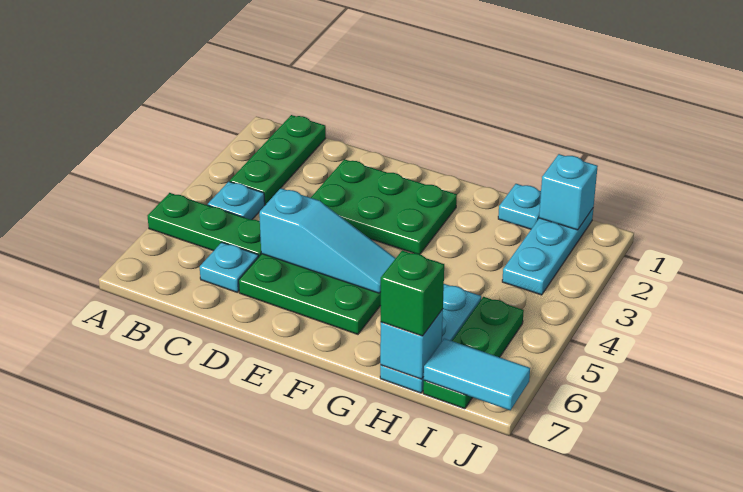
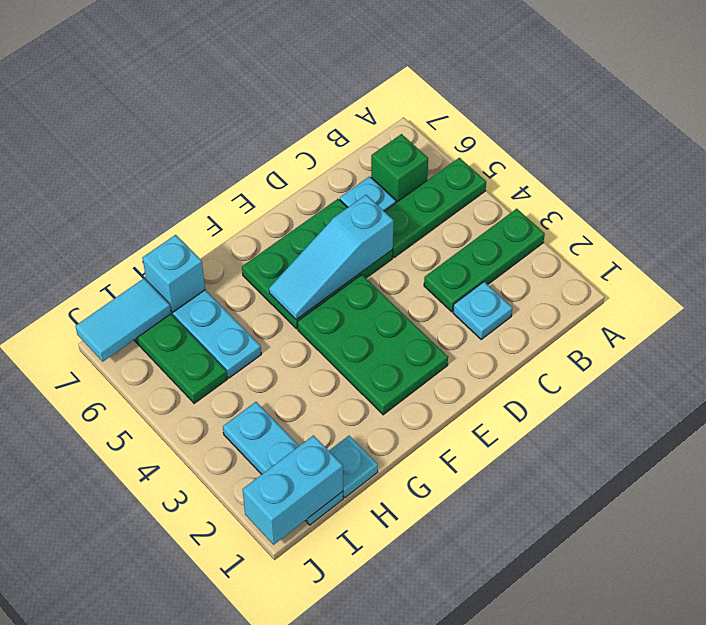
green plate B1:B3 level 1 -> green plate A3:C3 level 1
cyan plate B4 level 1 -> cyan plate C2 level 1
green plate D2:F3 level 1 -> green plate E2:F4 level 1
green brick H7 level 3 -> green brick B6 level 1
cyan brick I1 level 2 -> cyan brick I1:J1 level 2

